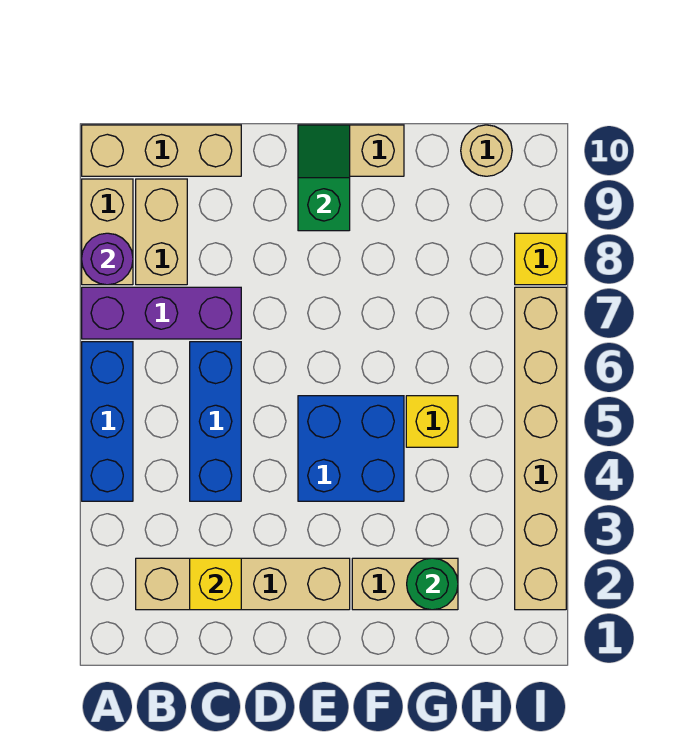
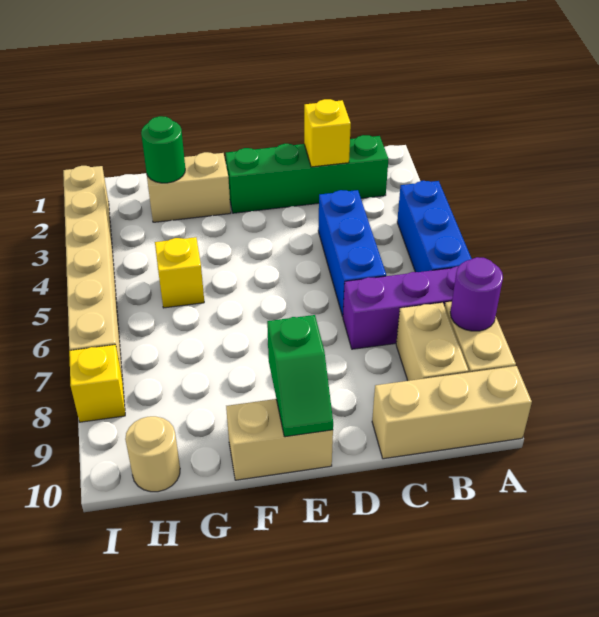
tan brick B2:E2 level 1 -> green brick B2:E2 level 1
blue brick E4:F5 level 1 -> none

